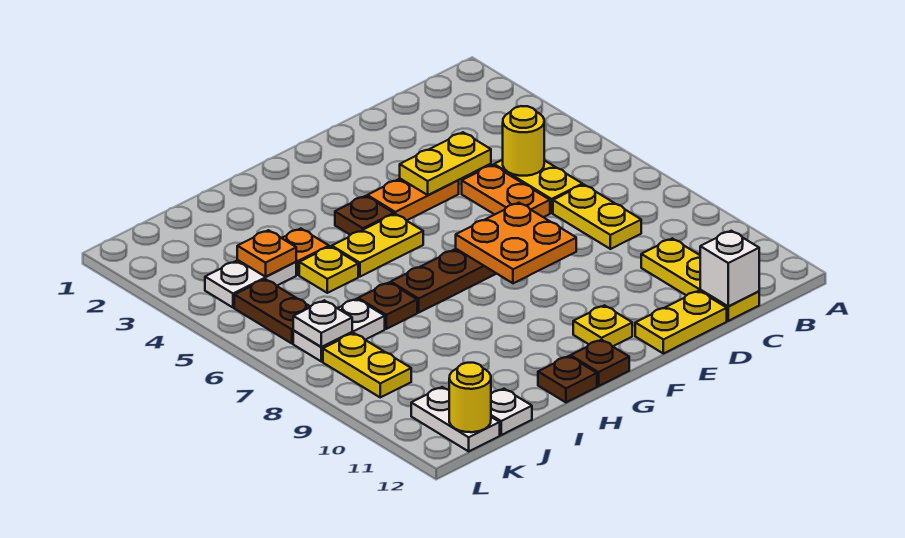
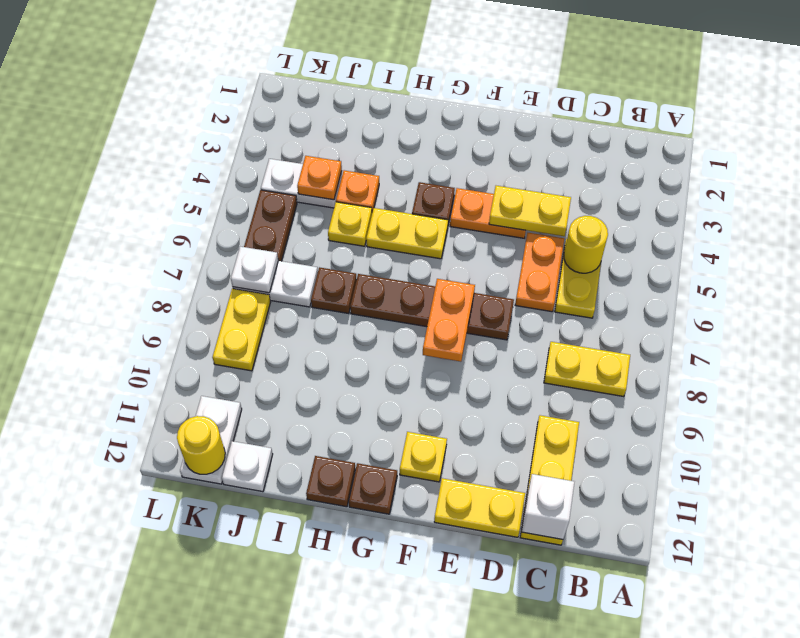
yellow plate C7:C8 level 1 -> yellow plate B8:C8 level 1
orange plate E7:F8 level 2 -> orange plate F7:F8 level 2

